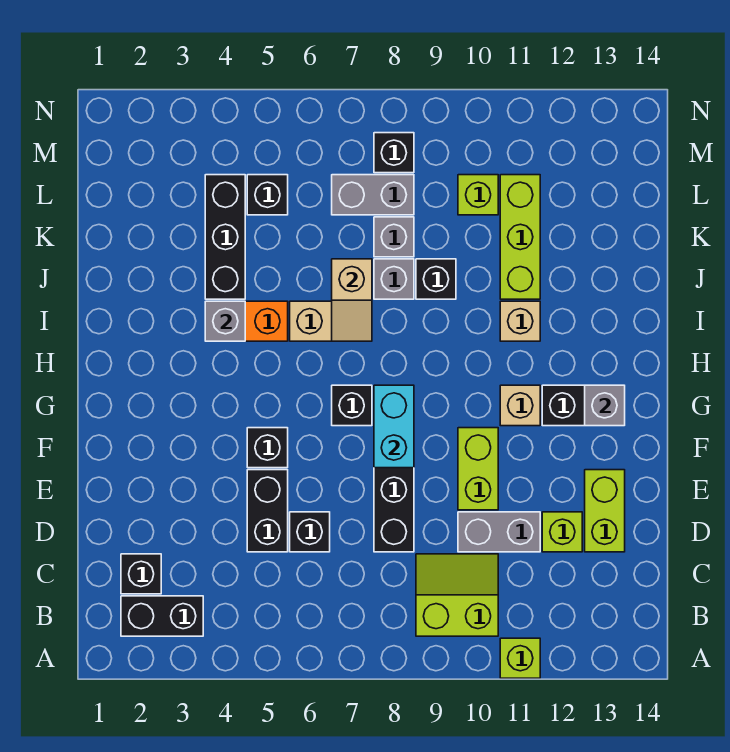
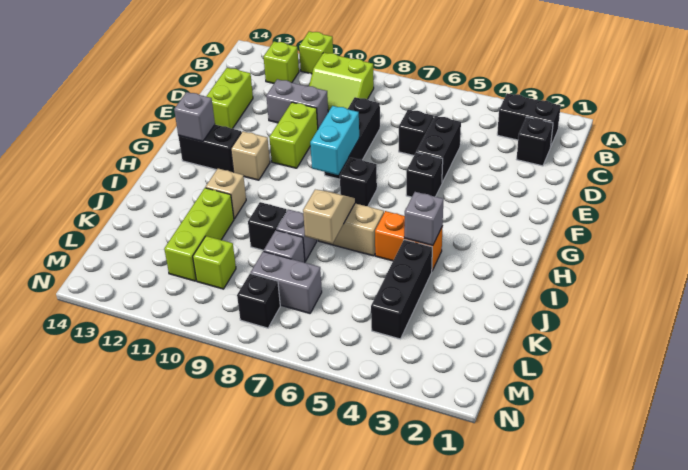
lime brick D12 level 1 -> lime brick B12 level 1
black brick L5 level 1 -> none

